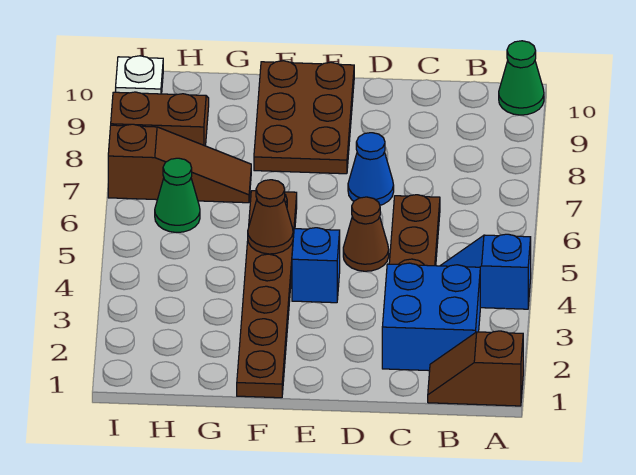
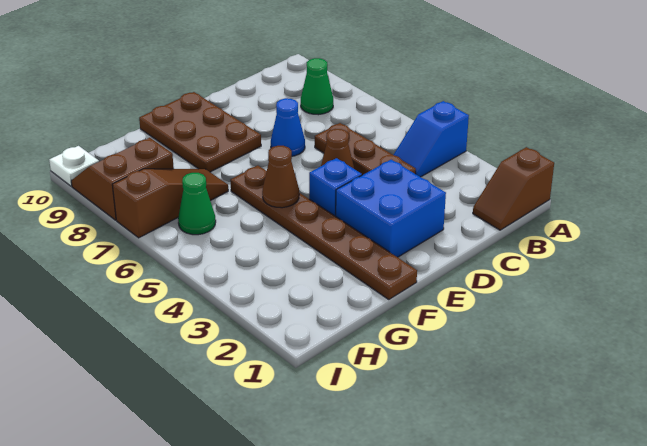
green cone A10 level 1 -> green cone B8 level 1
blue brick B2:C3 level 1 -> blue brick D2:E3 level 1

